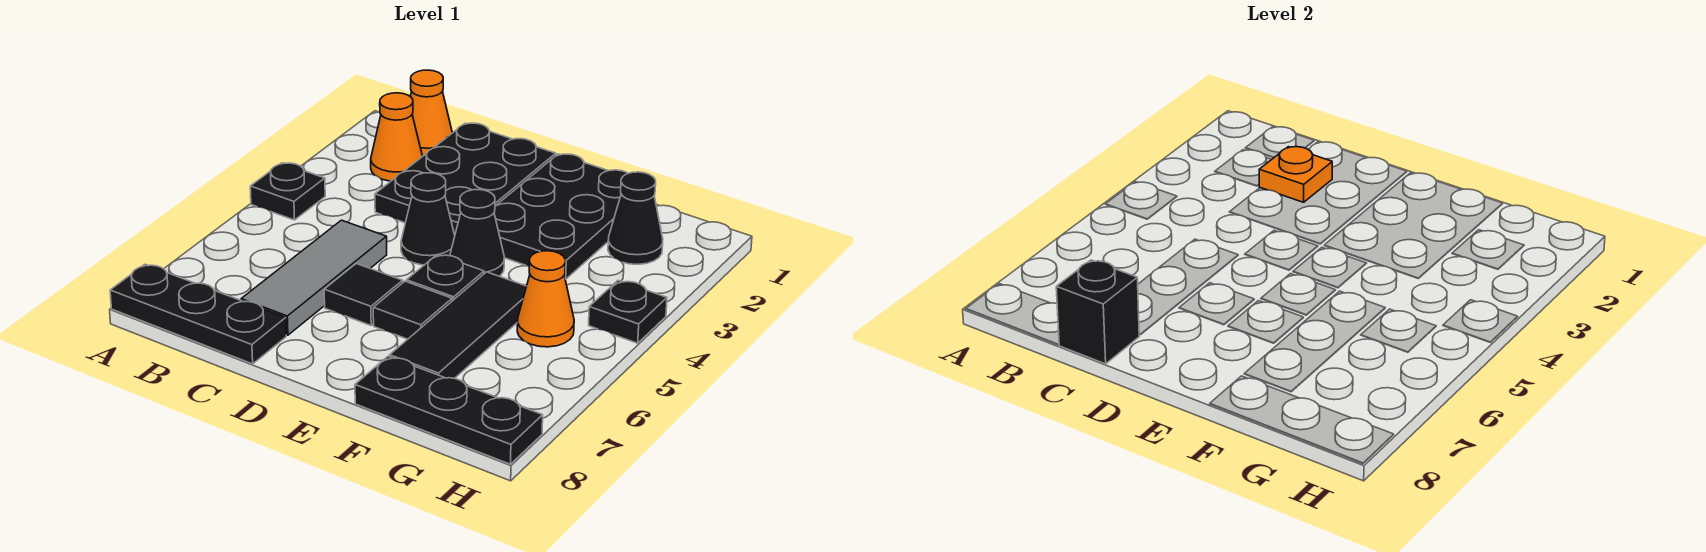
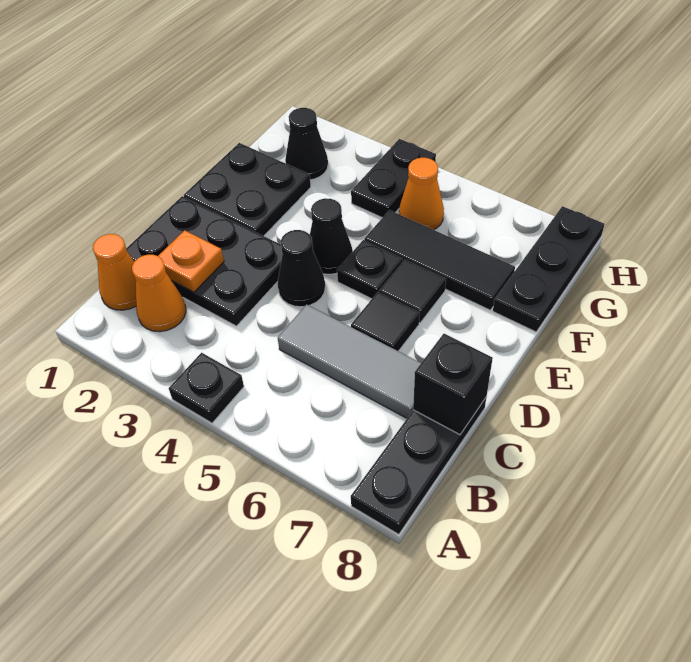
black plate E1:F3 level 1 -> black plate E1:F2 level 1
black plate H4 level 1 -> black plate G4:H4 level 1

